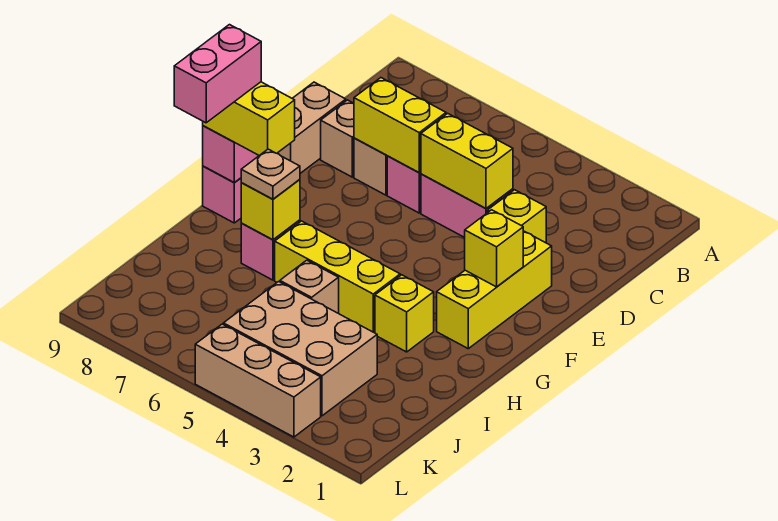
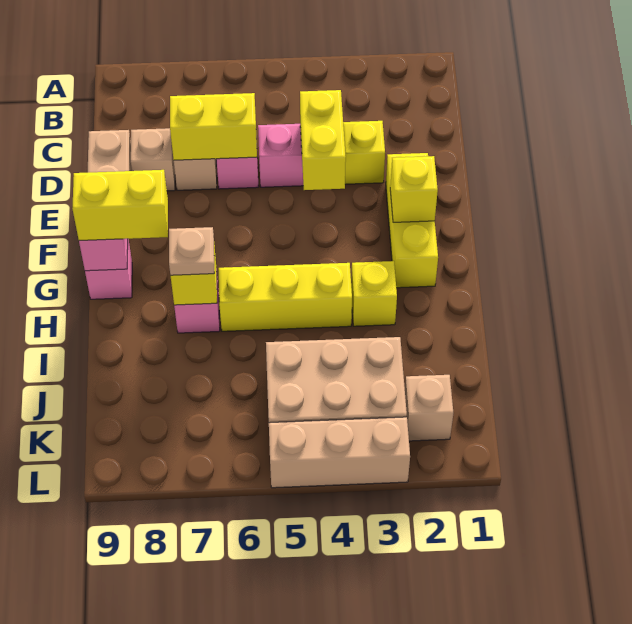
yellow brick D4:D5 level 2 -> yellow brick D4:E4 level 2
pink brick G9:H9 level 4 -> none
tan brick I5 level 1 -> tan brick K2 level 1

